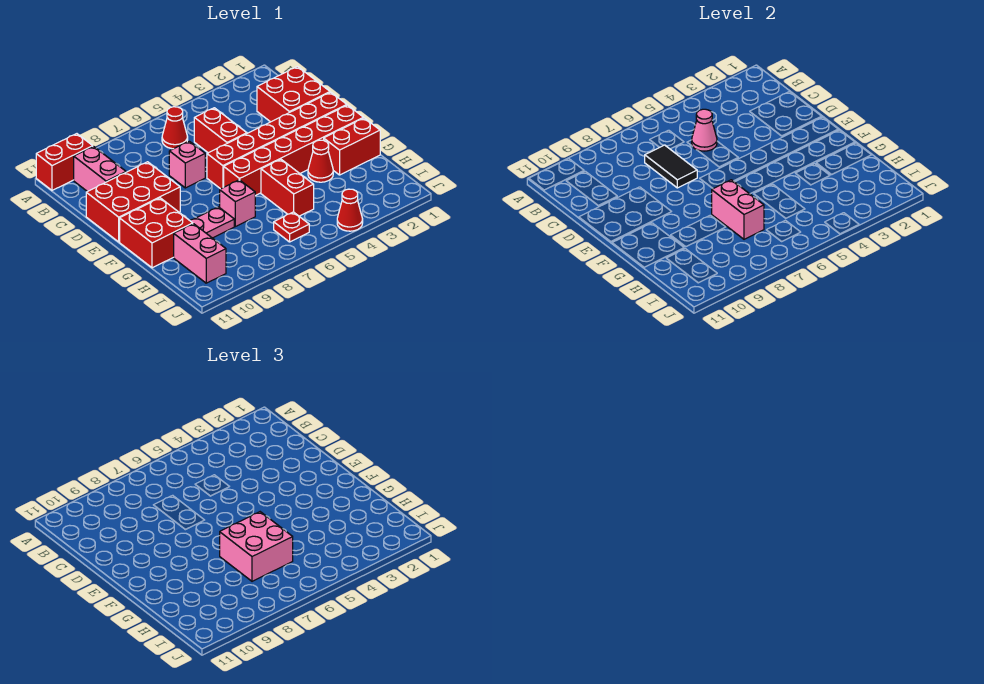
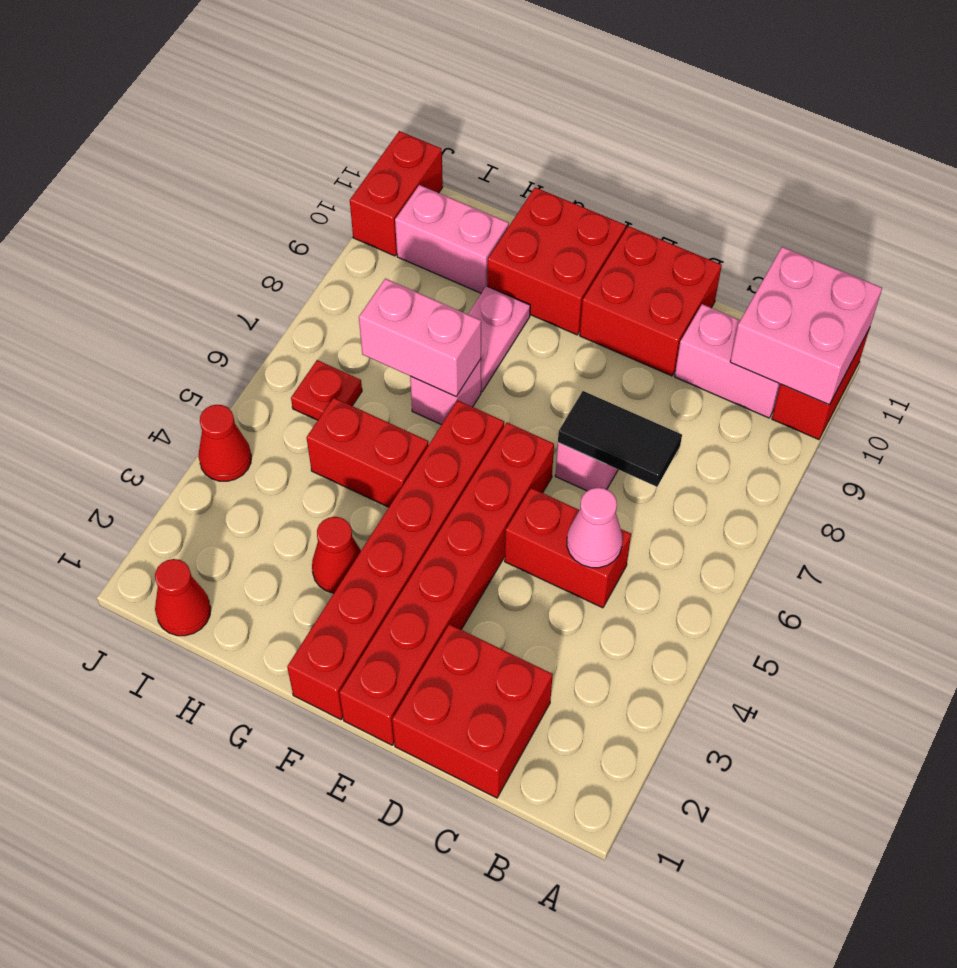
red cone B6 level 1 -> red cone I1 level 1
red brick D9:E11 level 1 -> red brick D10:E11 level 1
red brick G1:G2 level 1 -> red brick J10:J11 level 1
pink brick G6:H7 level 3 -> pink brick A10:B11 level 2

